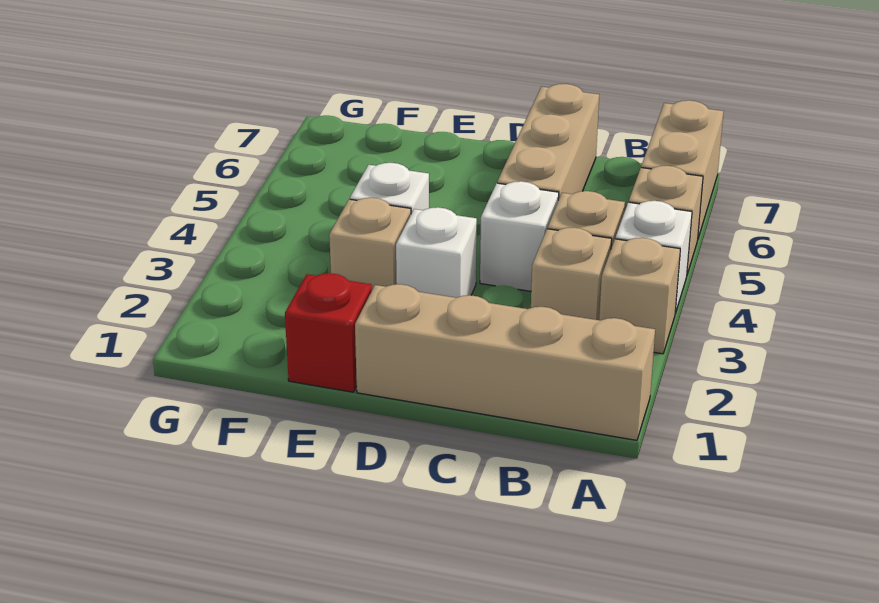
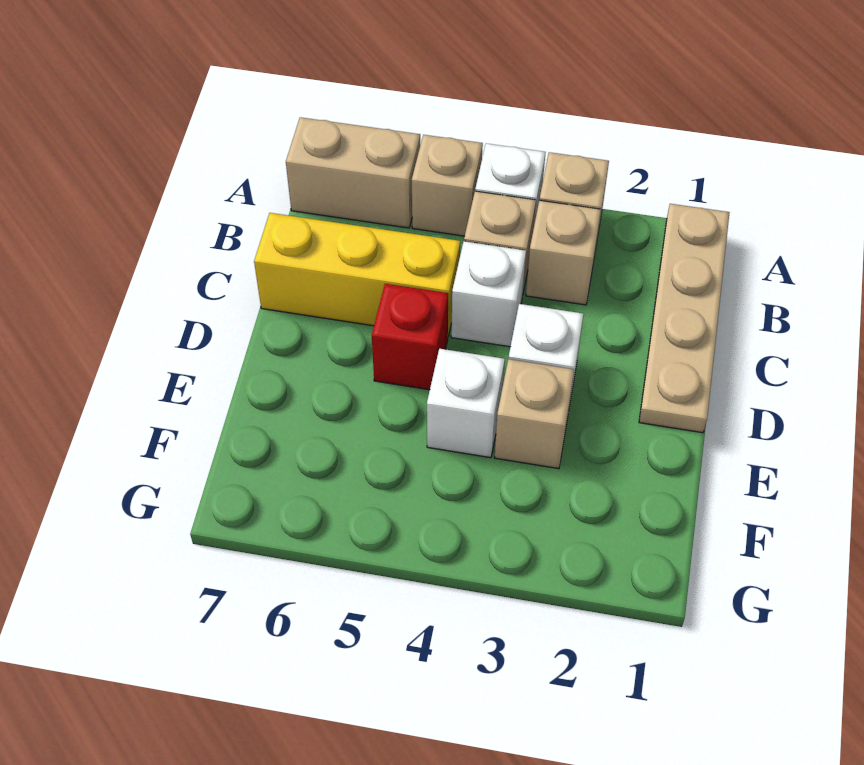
tan brick A1:D1 level 1 -> tan plate A1:D1 level 1
tan brick C5:C7 level 1 -> yellow brick C5:C7 level 1
red brick E1 level 1 -> red brick D5 level 1

